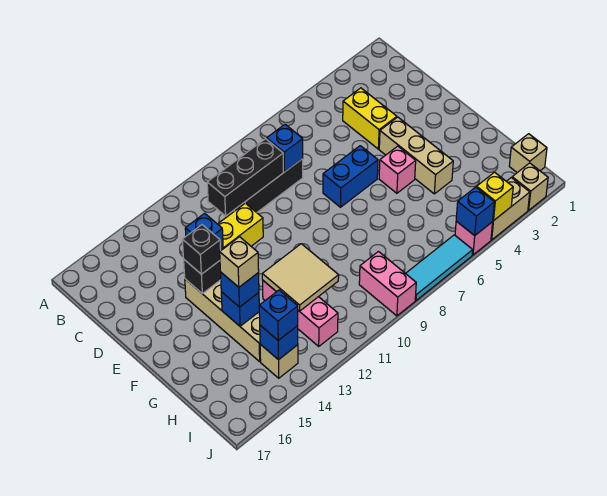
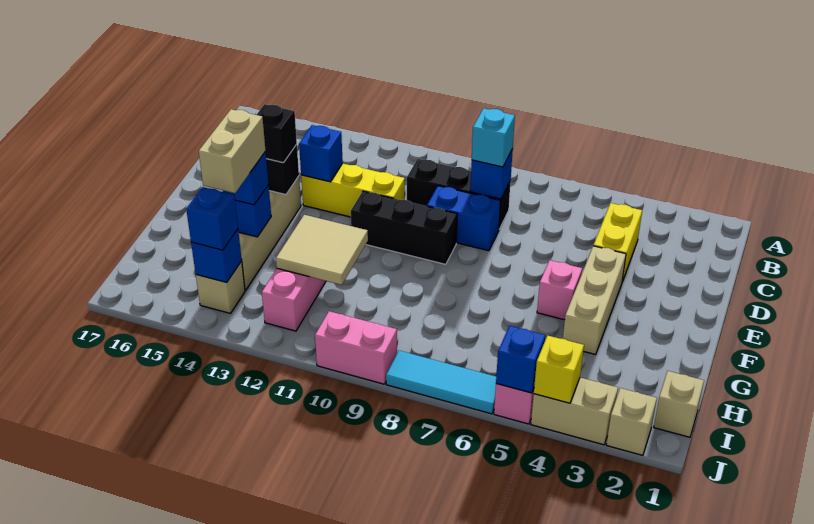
none -> cyan brick C8 level 3
black brick C9:C11 level 2 -> black brick E9:E11 level 1
blue brick E6:E7 level 1 -> blue brick D8:D9 level 1
tan brick G14 level 4 -> tan brick G14:H14 level 4
pink brick I9:J9 level 1 -> pink brick J9:J10 level 1

